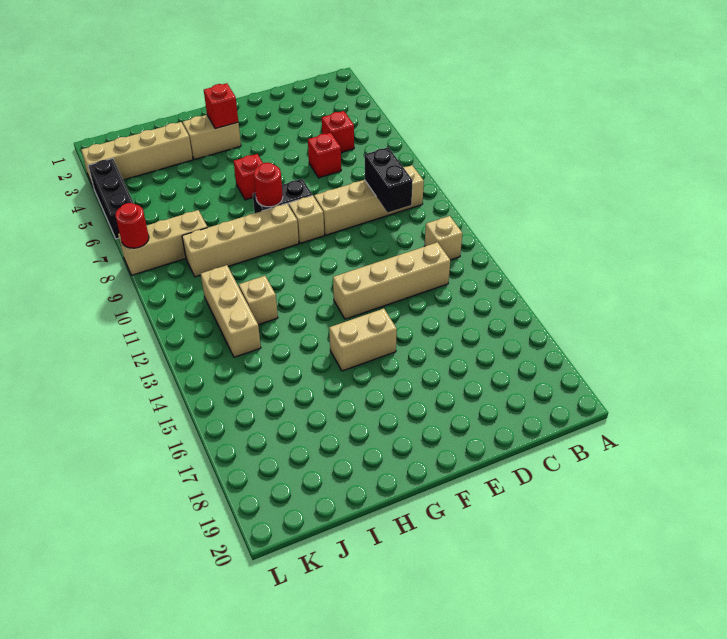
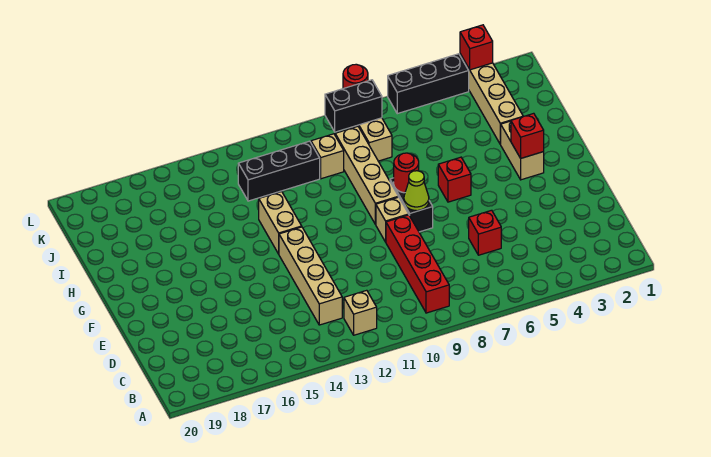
tan brick B9:E9 level 1 -> red brick B9:E9 level 1
red brick C5 level 1 -> red brick L3 level 2
black brick C9:C10 level 2 -> black brick K8:K9 level 2
none -> lime cone F8 level 2
tan brick F15:G15 level 1 -> tan brick G13:H13 level 1
tan brick I12 level 1 -> tan brick J10 level 1
tan brick J11:J13 level 1 -> black brick J11:J13 level 1

